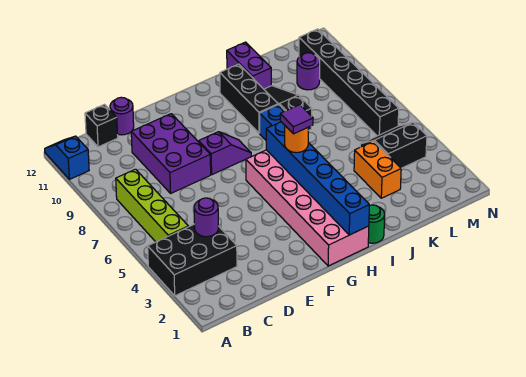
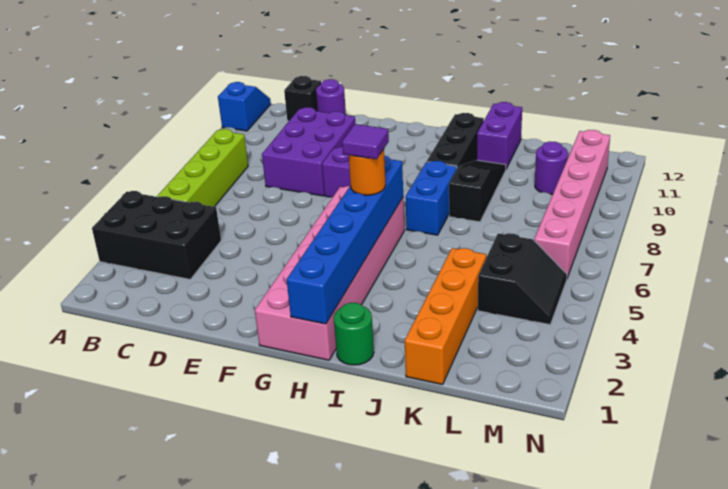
purple round brick C4 level 2 -> none
orange brick K3:K4 level 1 -> orange brick K1:K4 level 1
black slope L4:M5 level 1 top 4 -> black slope L4:M5 level 1 top L
black brick M6:M11 level 1 -> pink brick M6:M11 level 1

